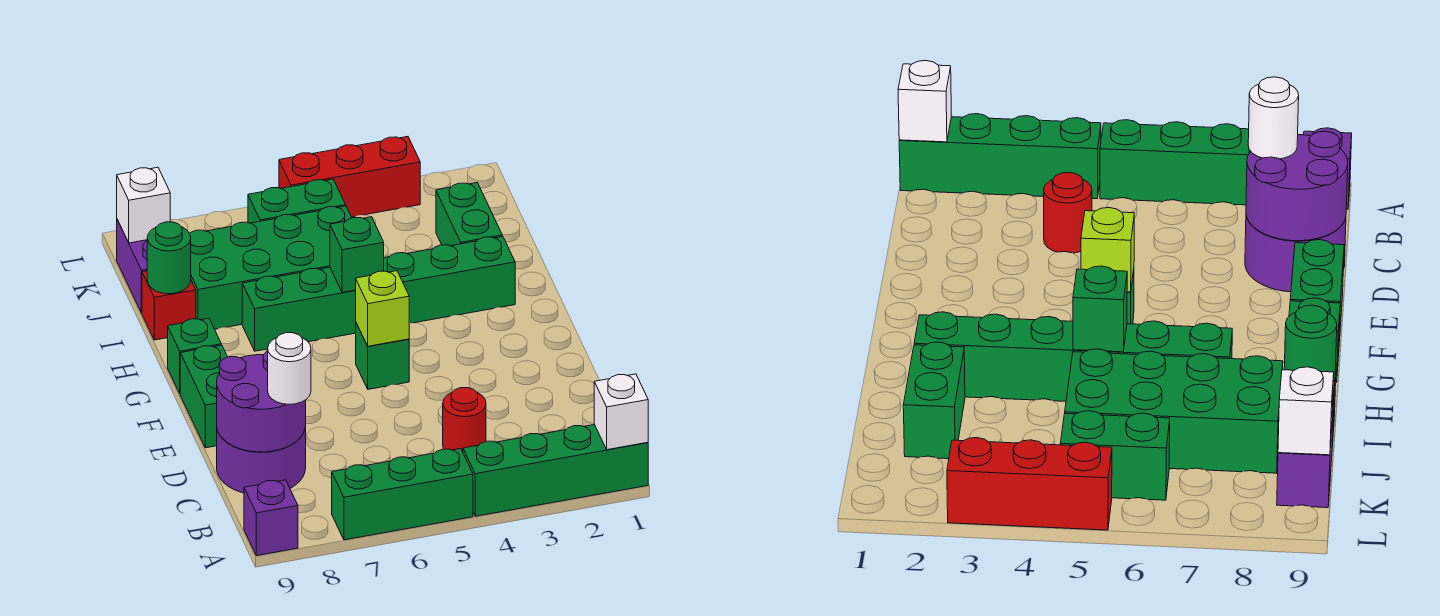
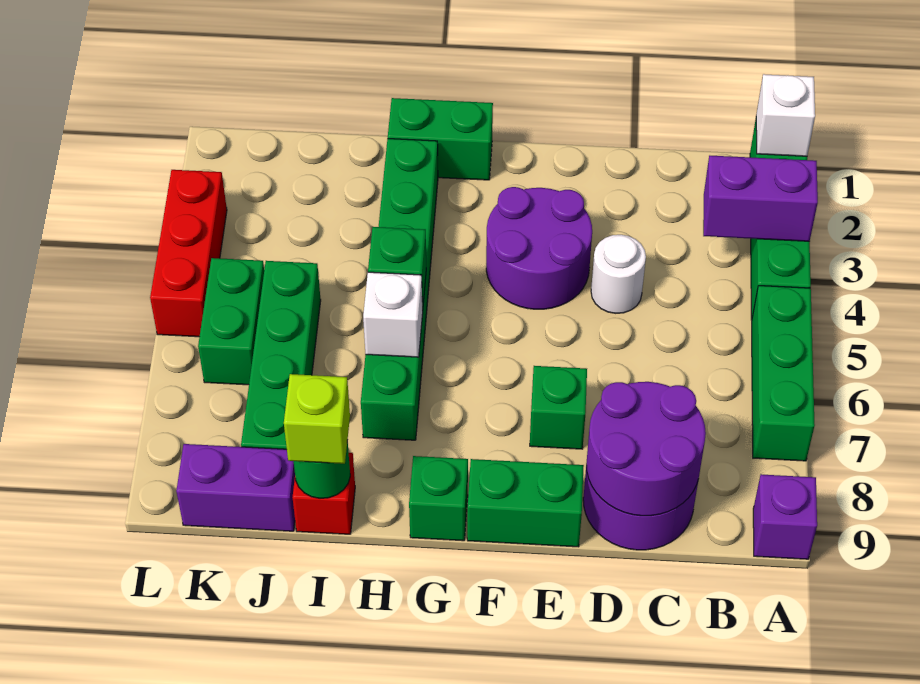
none -> purple brick A3:B3 level 2
red round brick C4 level 1 -> none
white round brick C8 level 3 -> white round brick D4 level 1
none -> purple round brick E3:F4 level 1
green brick F5 level 1 -> green brick E7 level 1
lime brick F5 level 2 -> lime brick I9 level 3
green brick I2:J2 level 1 -> green brick G1:H1 level 1
green brick I5:J8 level 1 -> green brick J5:J8 level 1
white brick K9 level 2 -> white brick H6 level 2

